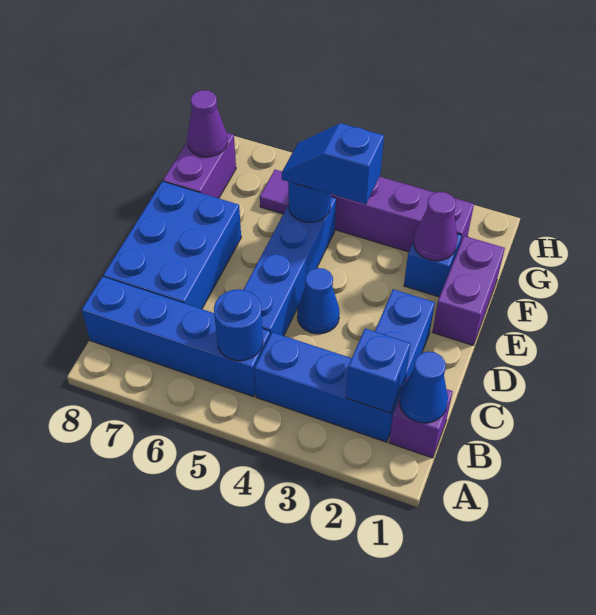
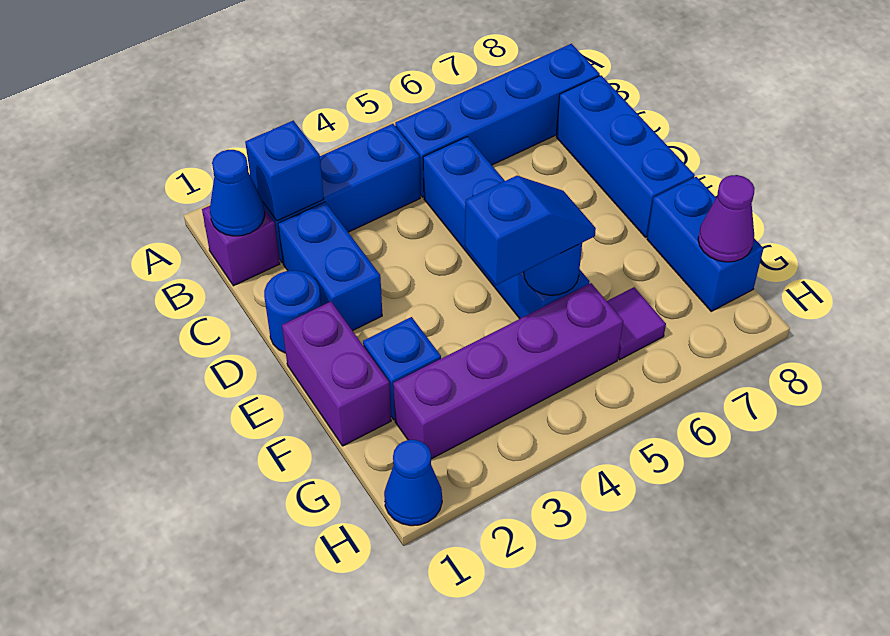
blue round brick B5 level 2 -> blue round brick D1 level 1
blue brick C7:E8 level 1 -> blue brick C8:E8 level 1
blue cone D4 level 1 -> blue cone H1 level 1
purple cone F2 level 2 -> none
purple brick F8:G8 level 1 -> blue brick F8:G8 level 1

